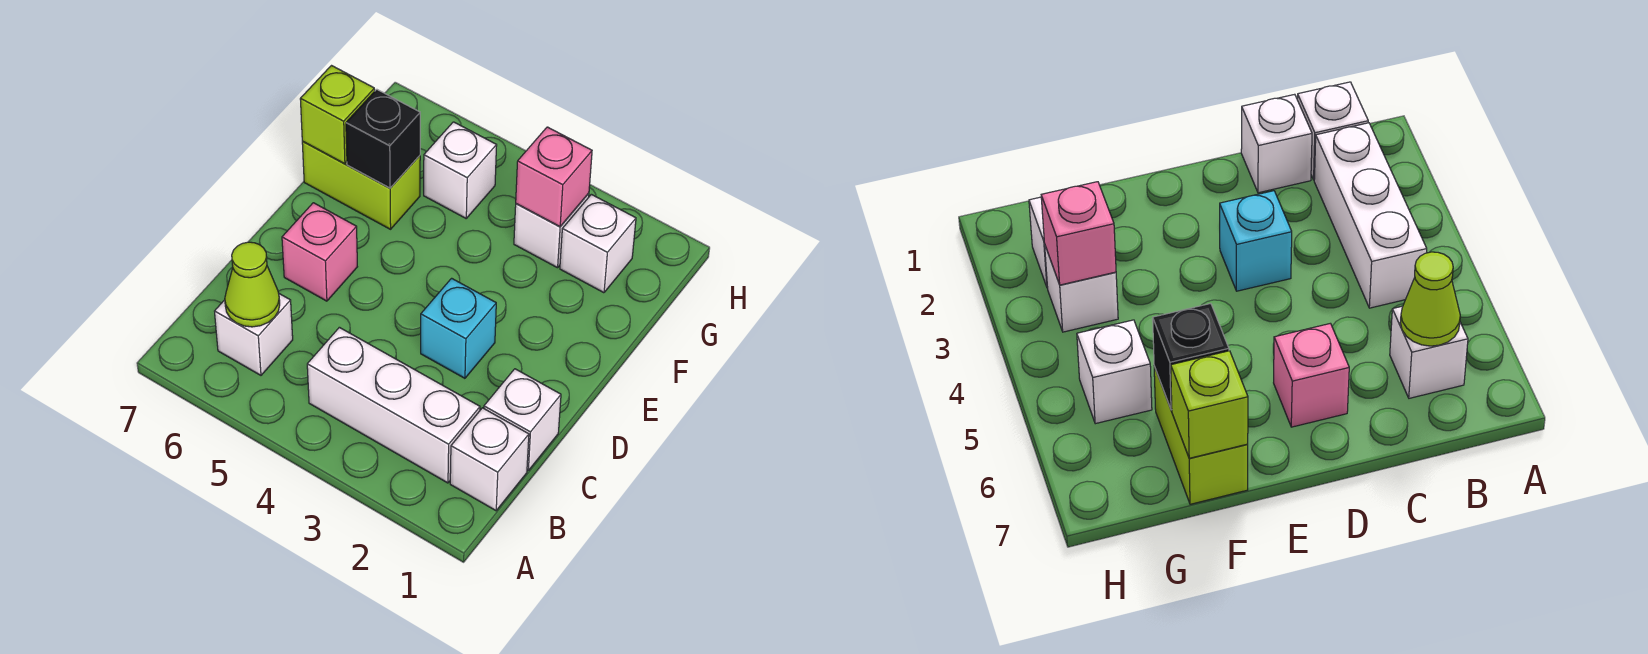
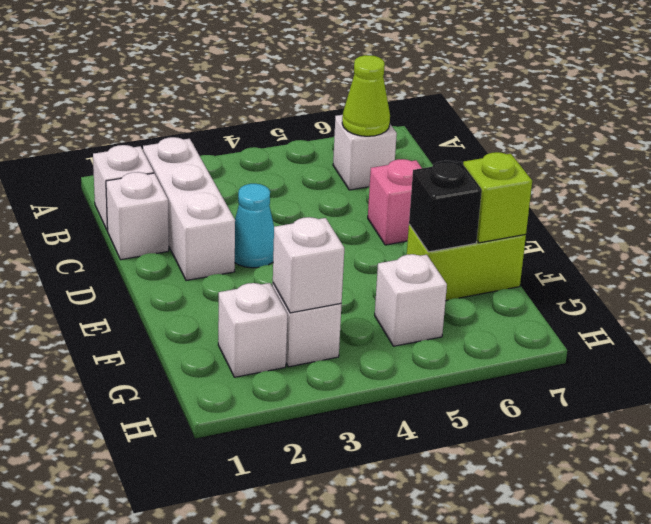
white brick B2:B4 level 1 -> white brick B2:D2 level 1
cyan brick D3 level 1 -> cyan cone D3 level 1
pink brick G3 level 2 -> white brick G3 level 2

